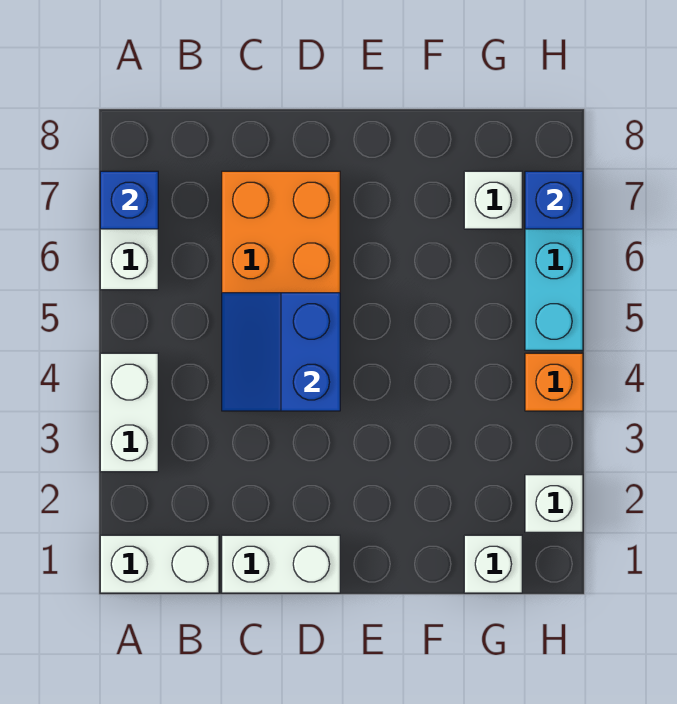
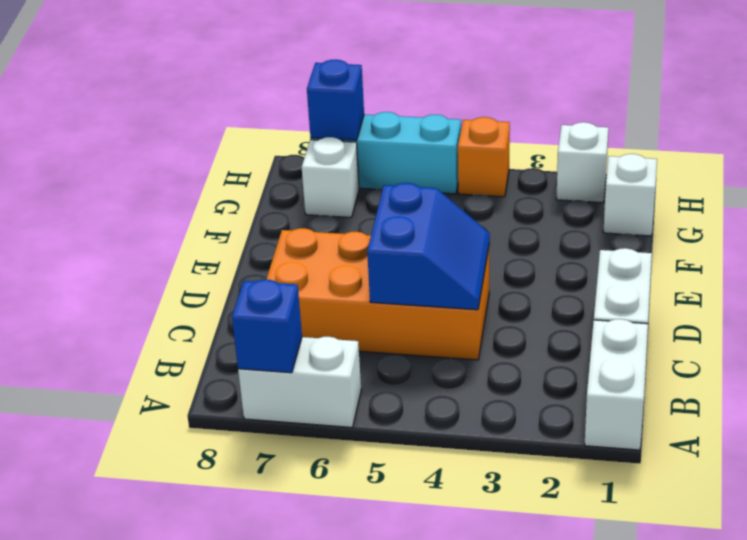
white brick A3:A4 level 1 -> none
blue slope C4:D5 level 2 top D -> blue slope C4:D5 level 2 top 5

